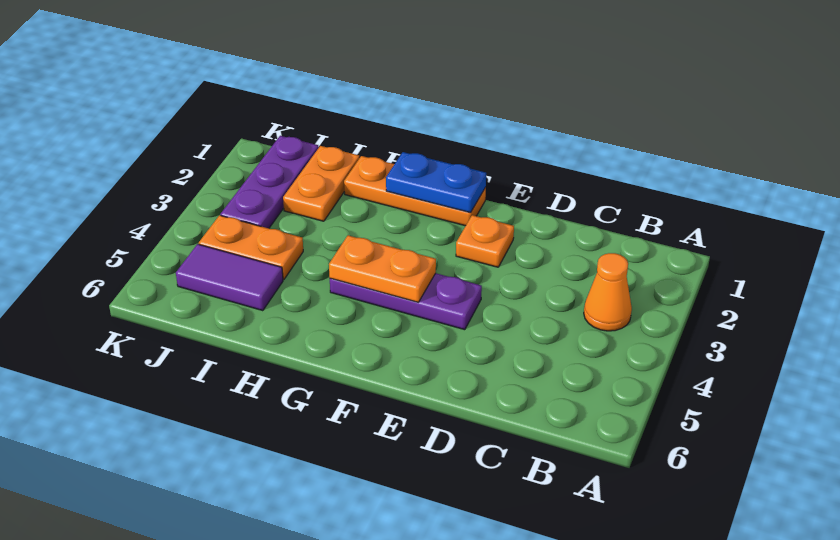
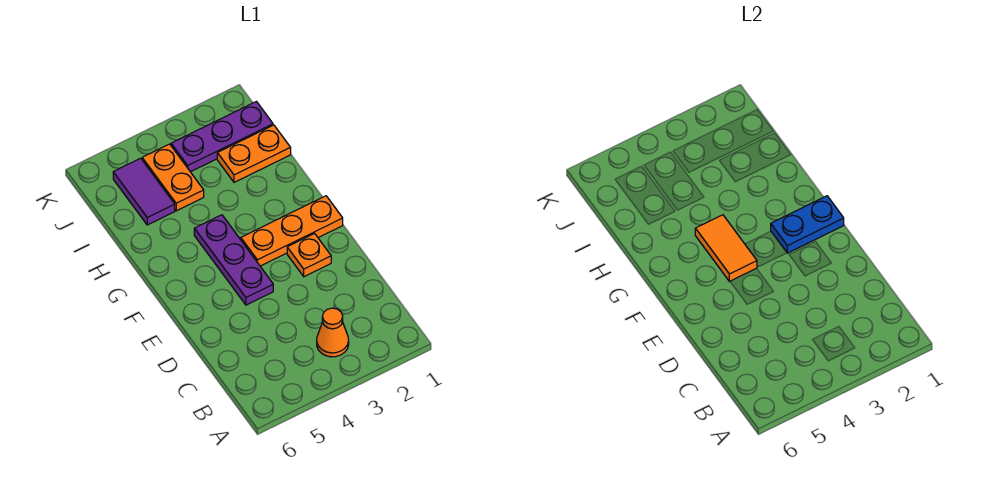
orange plate F1:H1 level 1 -> orange plate F1:F3 level 1
blue plate F1:G1 level 2 -> blue plate F1:F2 level 2
orange plate F4:G4 level 2 -> orange tile F4:G4 level 2

